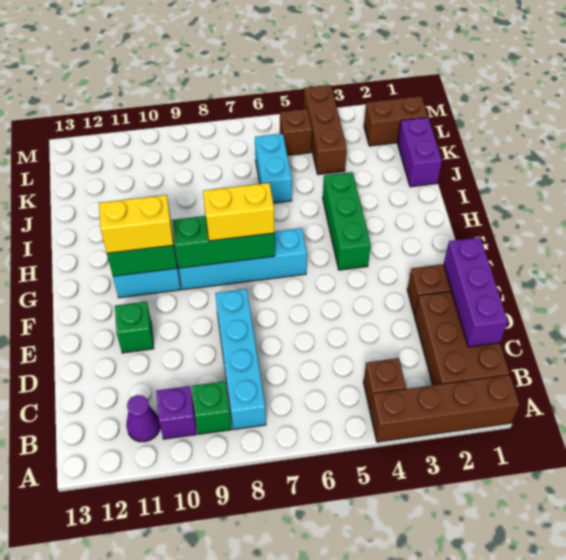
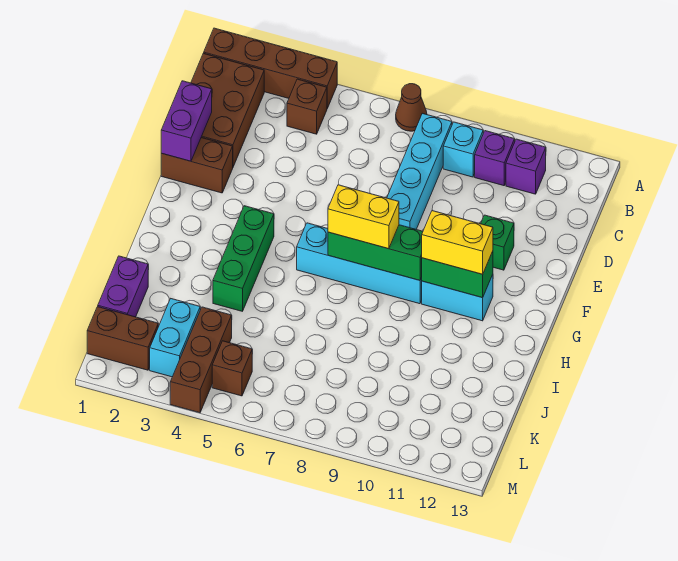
none -> brown cone A7 level 1
green brick B9 level 1 -> cyan brick B9 level 1
purple cone B11 level 1 -> purple brick B11 level 1
purple brick C1:E1 level 2 -> purple brick D1:E1 level 2
cyan brick J6:K6 level 1 -> cyan brick K3:L3 level 1

